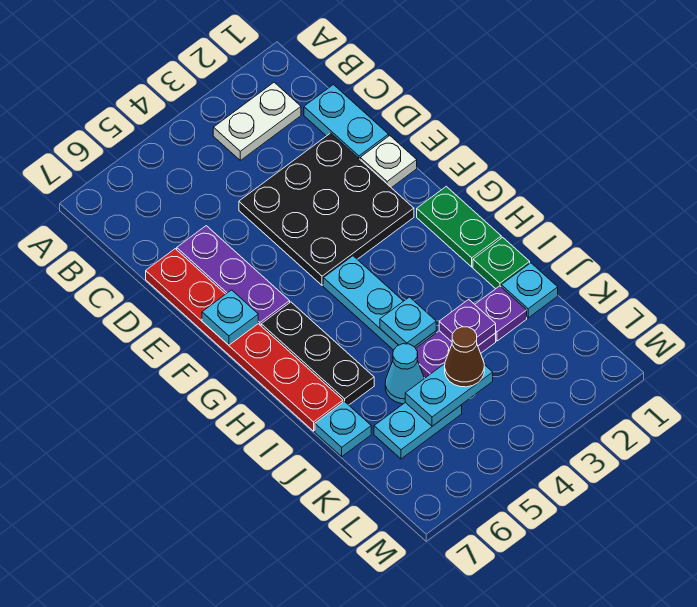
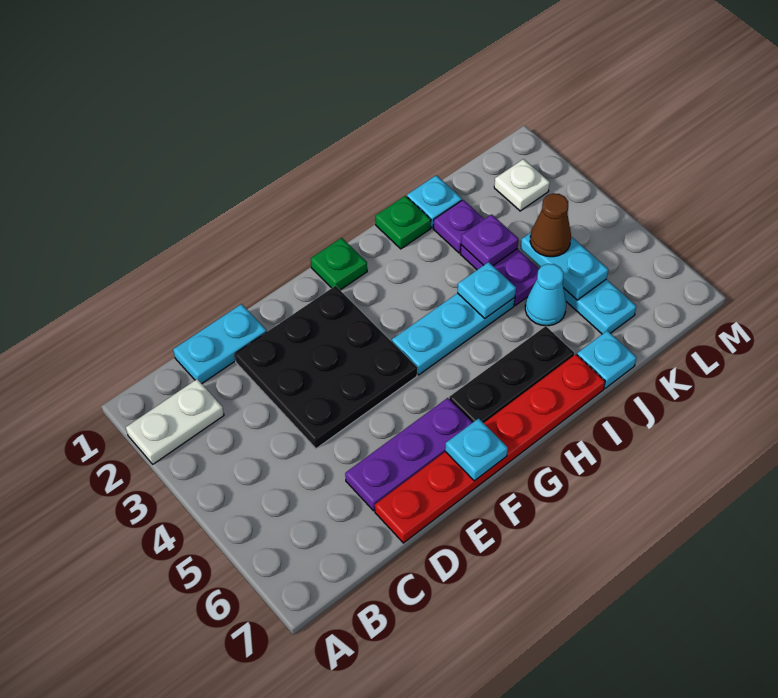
white plate B2:B3 level 1 -> white plate A2:B2 level 1
white plate E1 level 1 -> white plate L2 level 1
green plate G1:H1 level 1 -> green plate G1 level 1

